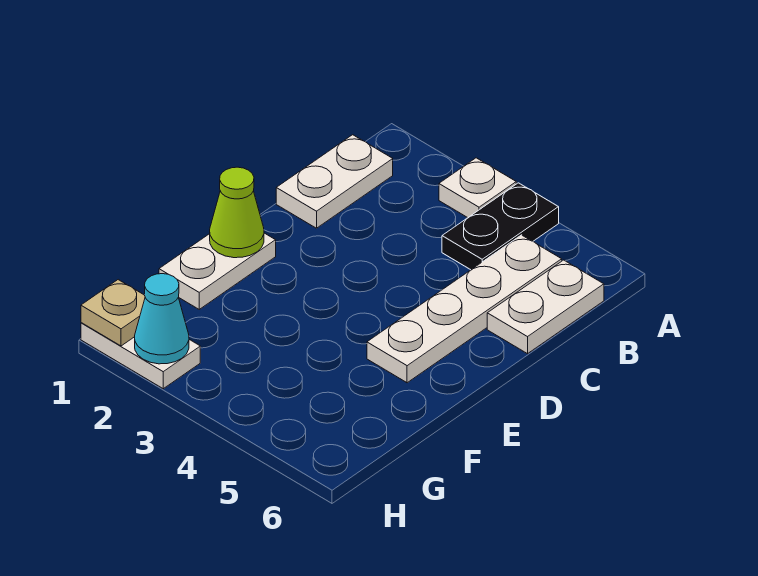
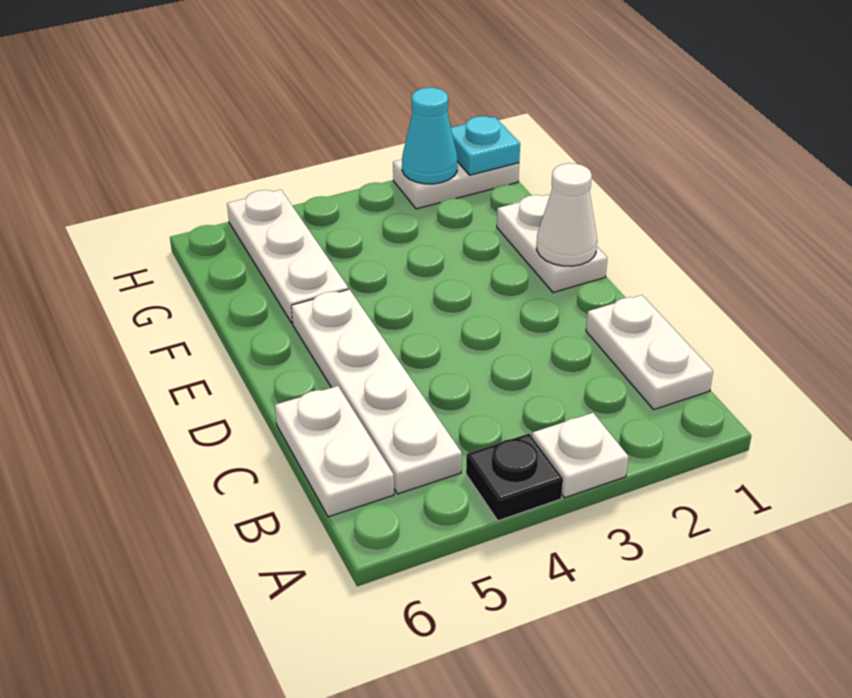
black plate A4:B4 level 1 -> black plate A4 level 1
lime cone E1 level 2 -> white cone E1 level 2
none -> white plate F5:H5 level 1
tan plate H1 level 2 -> cyan plate H1 level 2

